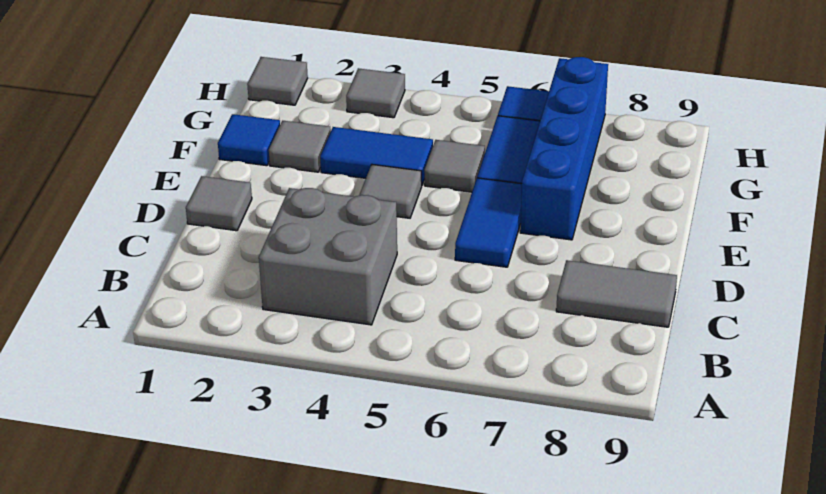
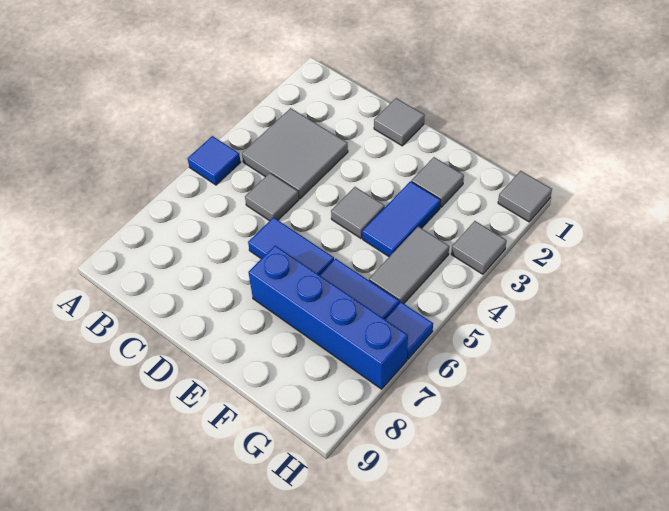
grey brick B3:C4 level 1 -> grey tile B3:C4 level 1
grey tile C8:C9 level 1 -> grey tile G4:G5 level 1
blue tile F1 level 1 -> blue tile A5 level 1
grey tile F5 level 1 -> grey tile C5 level 1

